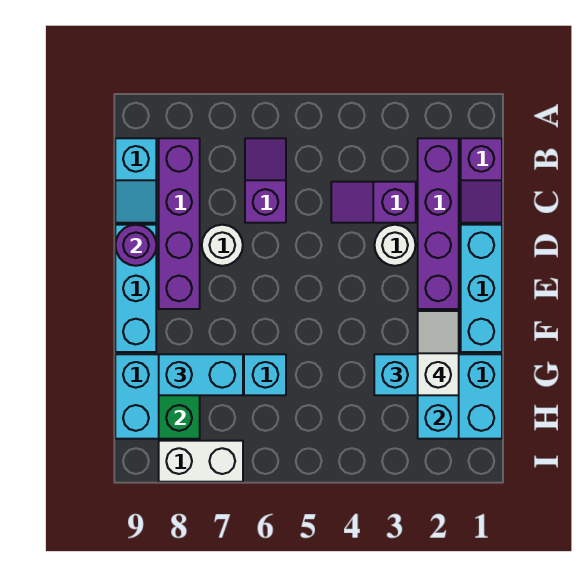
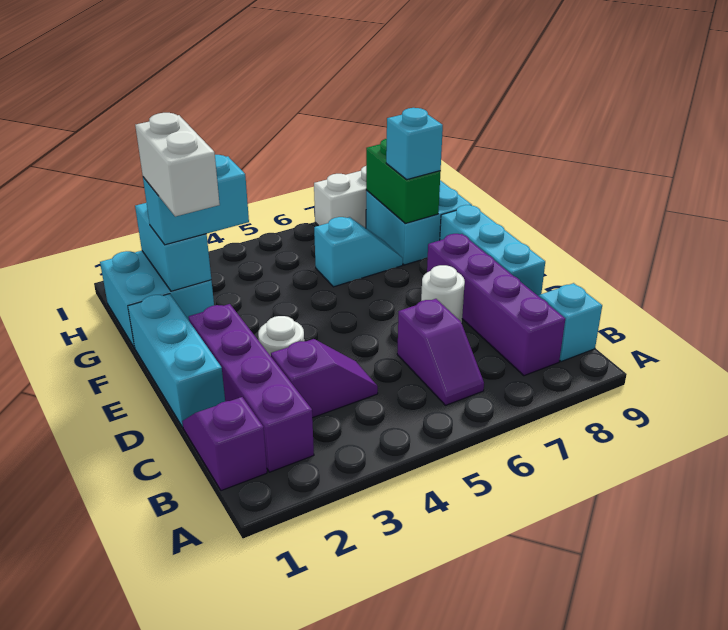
purple round brick D9 level 2 -> none
white slope F2:G2 level 4 top G -> white brick F2:G2 level 4
cyan brick G7:G8 level 3 -> cyan brick G8 level 3

